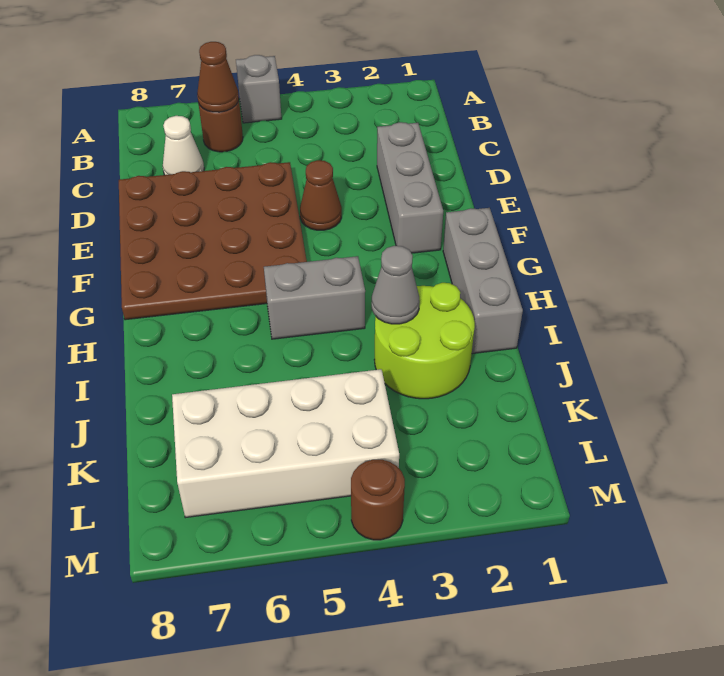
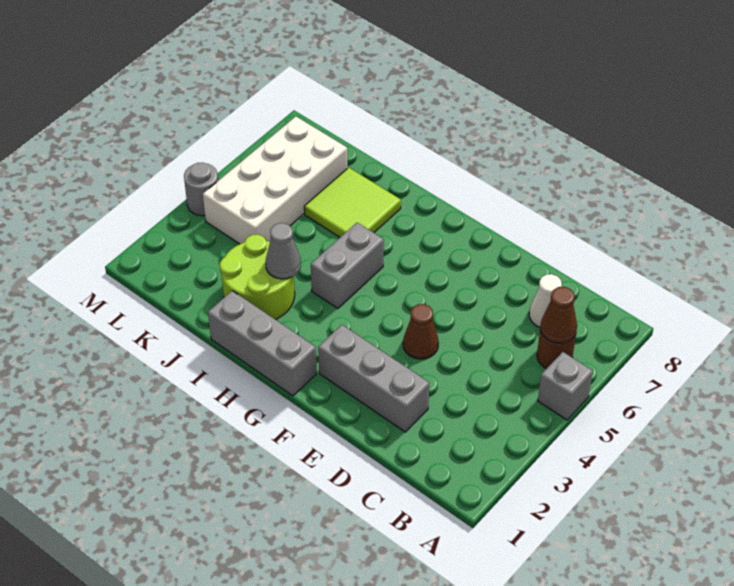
brown plate D5:G8 level 1 -> none
none -> lime tile I6:J7 level 1
brown round brick M4 level 1 -> grey round brick M4 level 1

